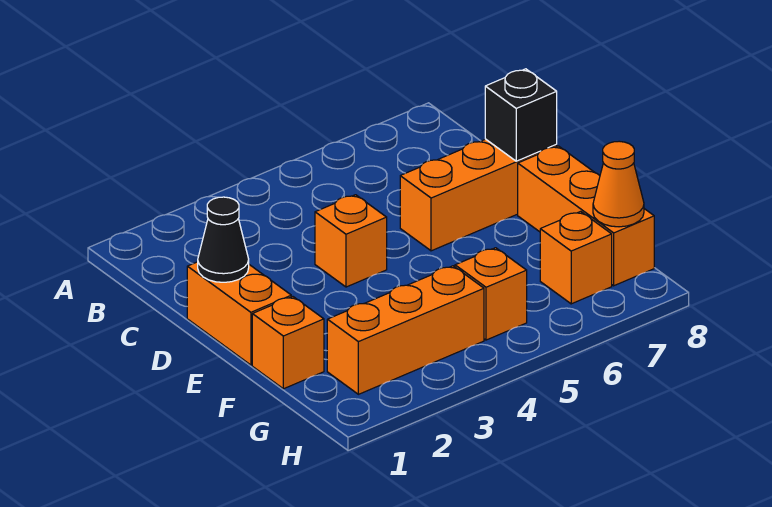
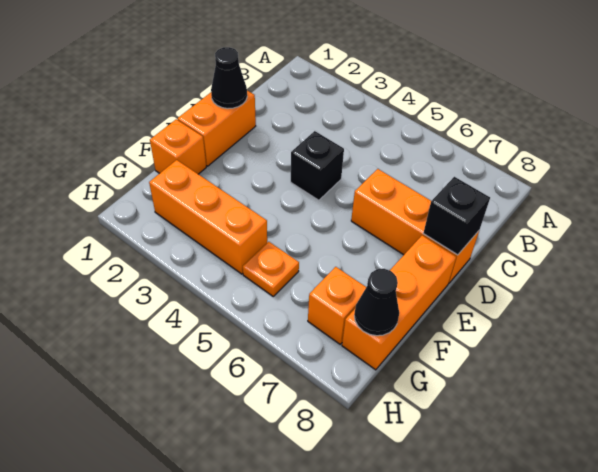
orange brick D4 level 1 -> black brick D4 level 1
orange brick G5 level 1 -> orange plate G5 level 1
orange cone G8 level 2 -> black cone G8 level 2

